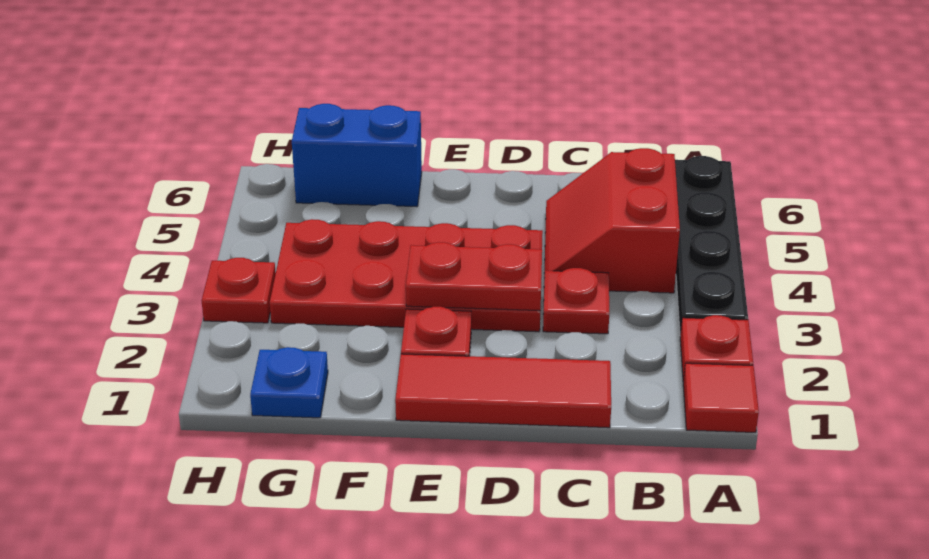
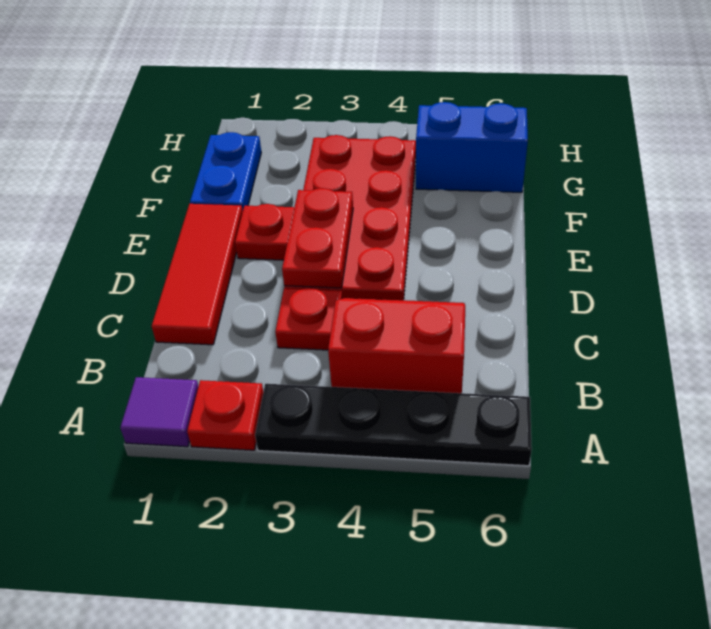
red tile A1 level 1 -> purple tile A1 level 1
blue brick F6:G6 level 1 -> blue brick G5:G6 level 1
blue plate G1 level 1 -> blue plate F1:G1 level 1
red plate H3 level 1 -> none

